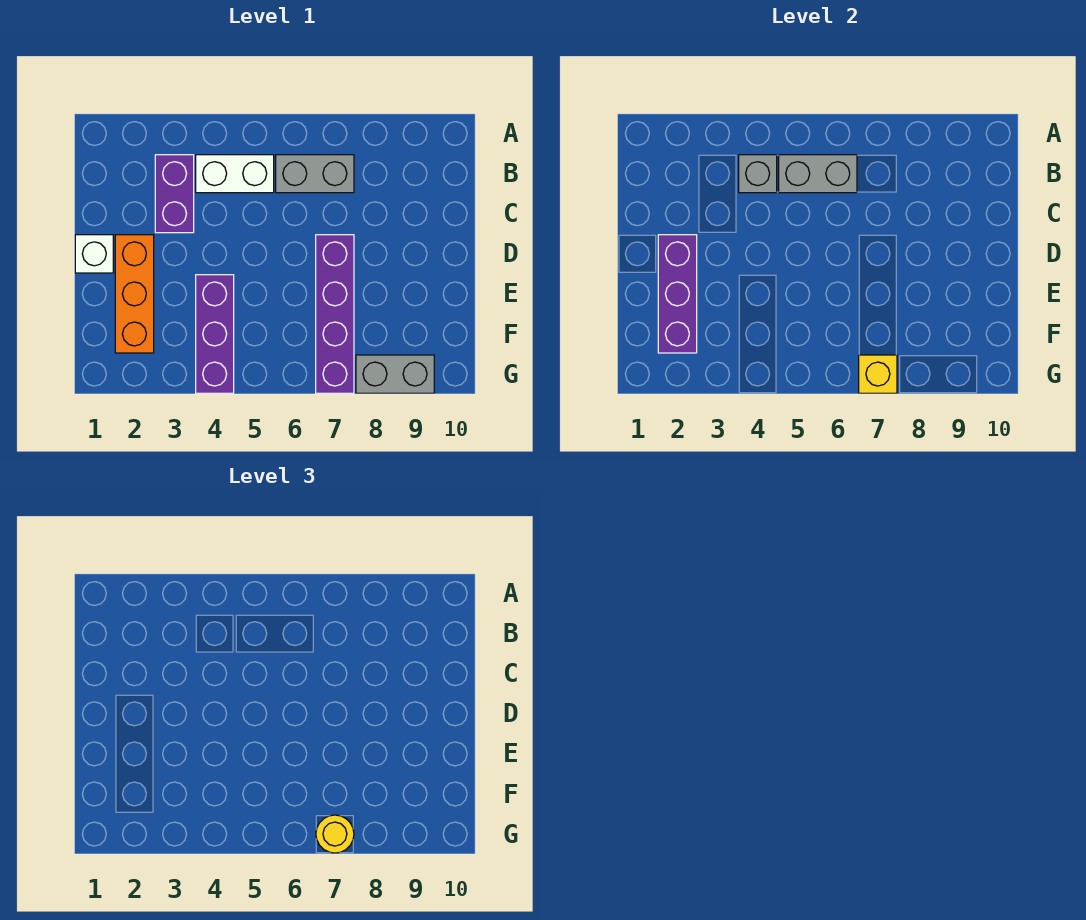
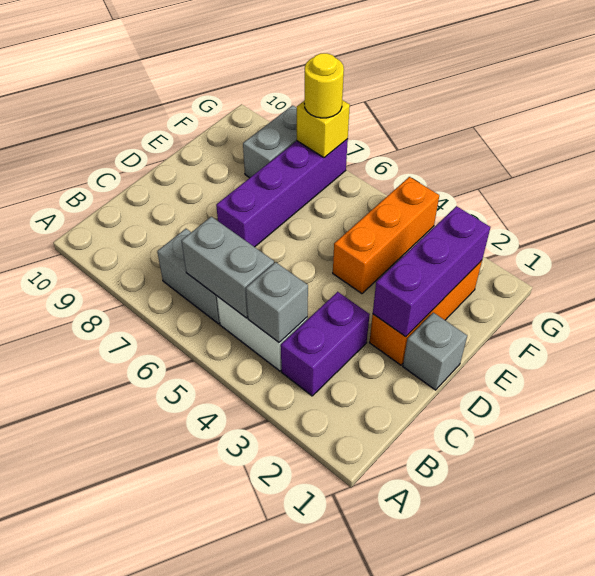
white brick D1 level 1 -> grey brick D1 level 1
purple brick E4:G4 level 1 -> orange brick E4:G4 level 1
grey brick G8:G9 level 1 -> grey brick F8:G8 level 1

